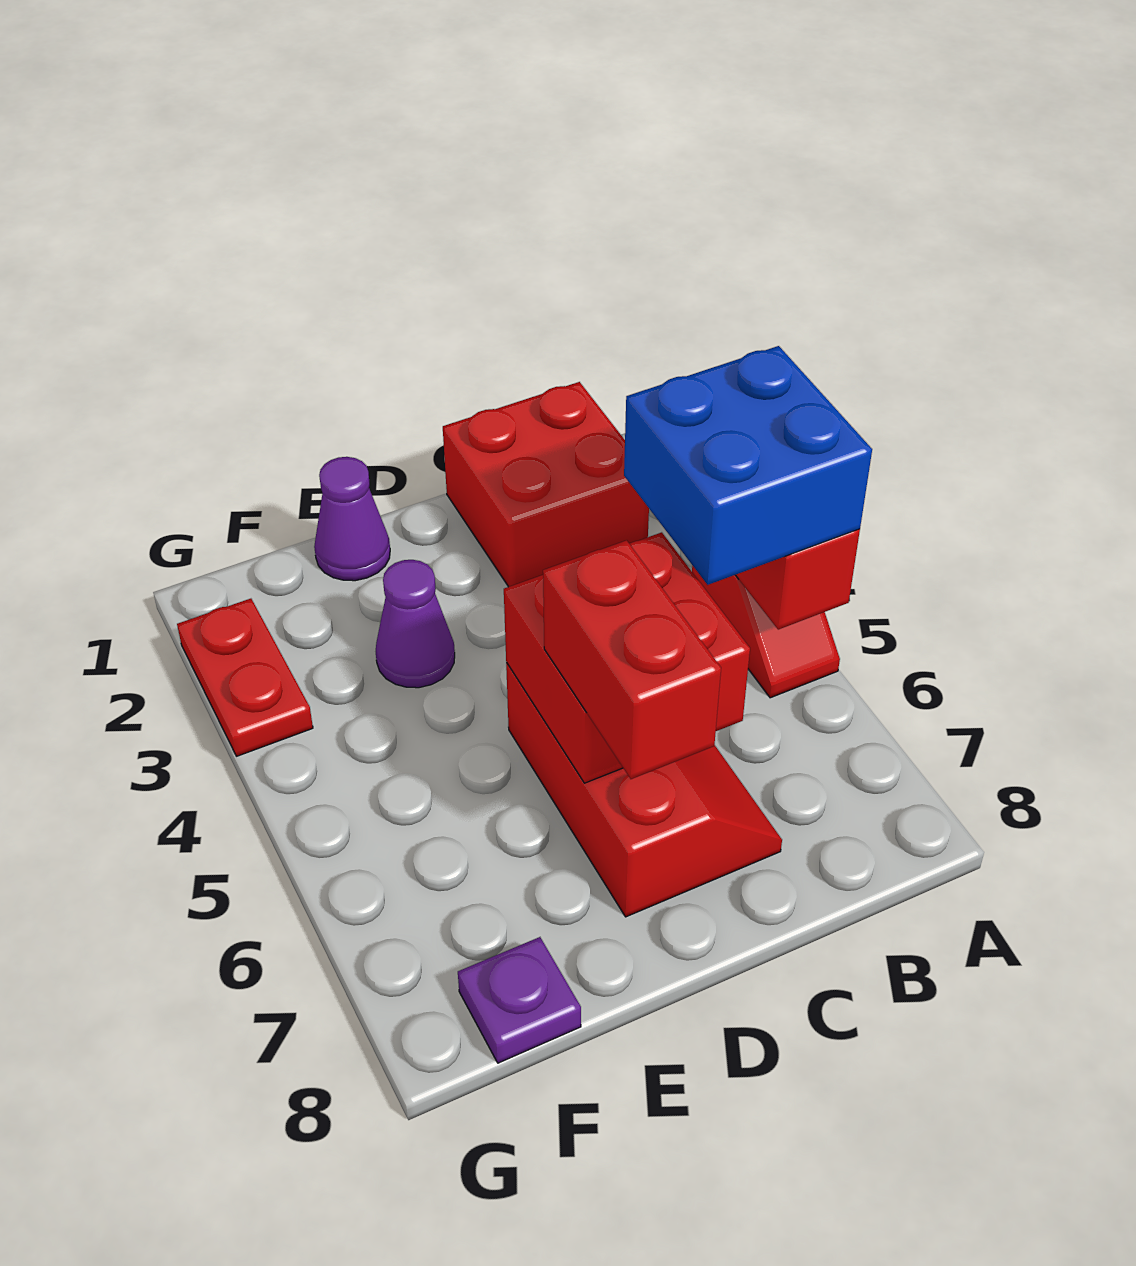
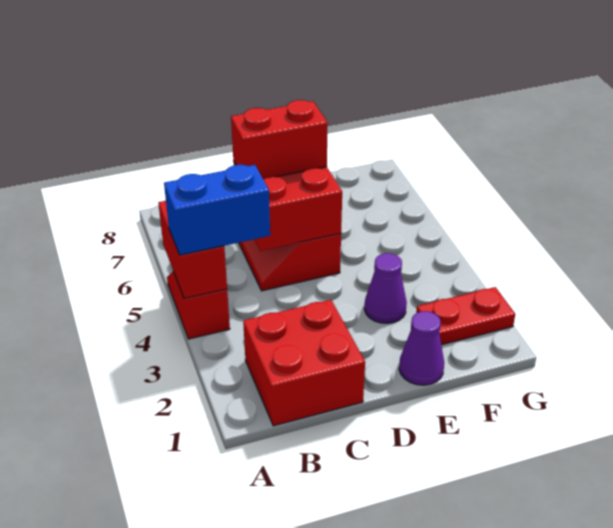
blue brick A4:B5 level 3 -> blue brick A4:B4 level 3
red brick D6:D7 level 3 -> red brick C6:D6 level 3
purple plate F8 level 1 -> none
red plate G2:G3 level 1 -> red plate F2:G2 level 1

